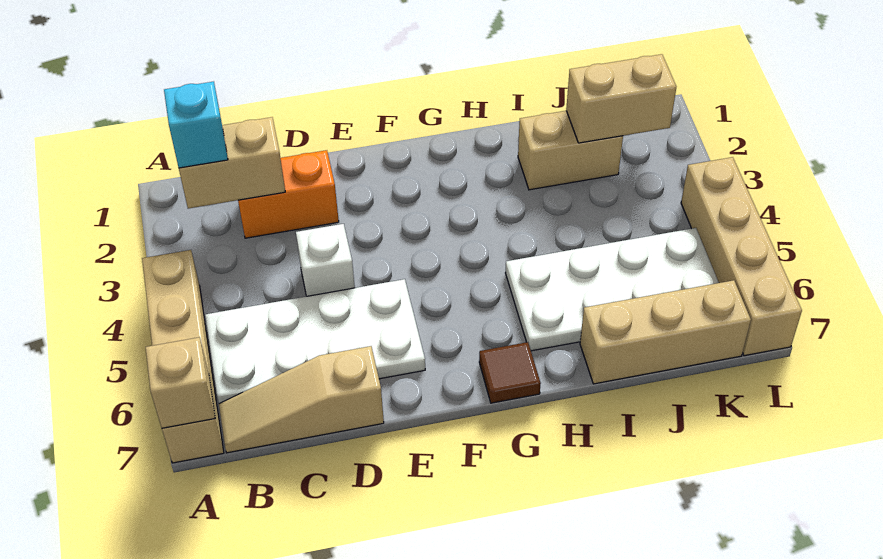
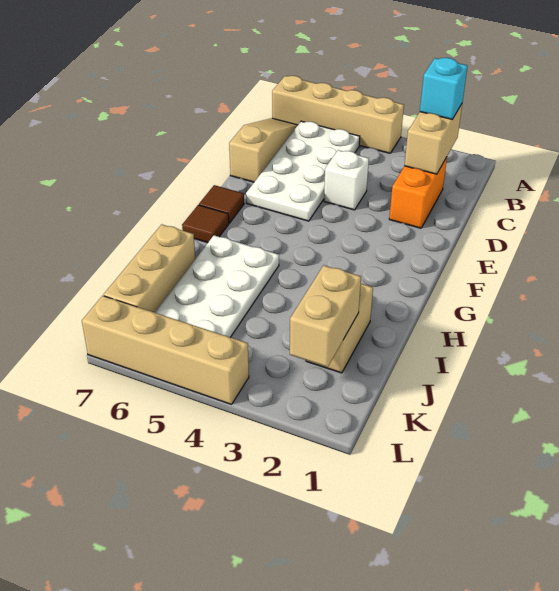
tan brick A7 level 2 -> none
none -> brown tile F7 level 1

